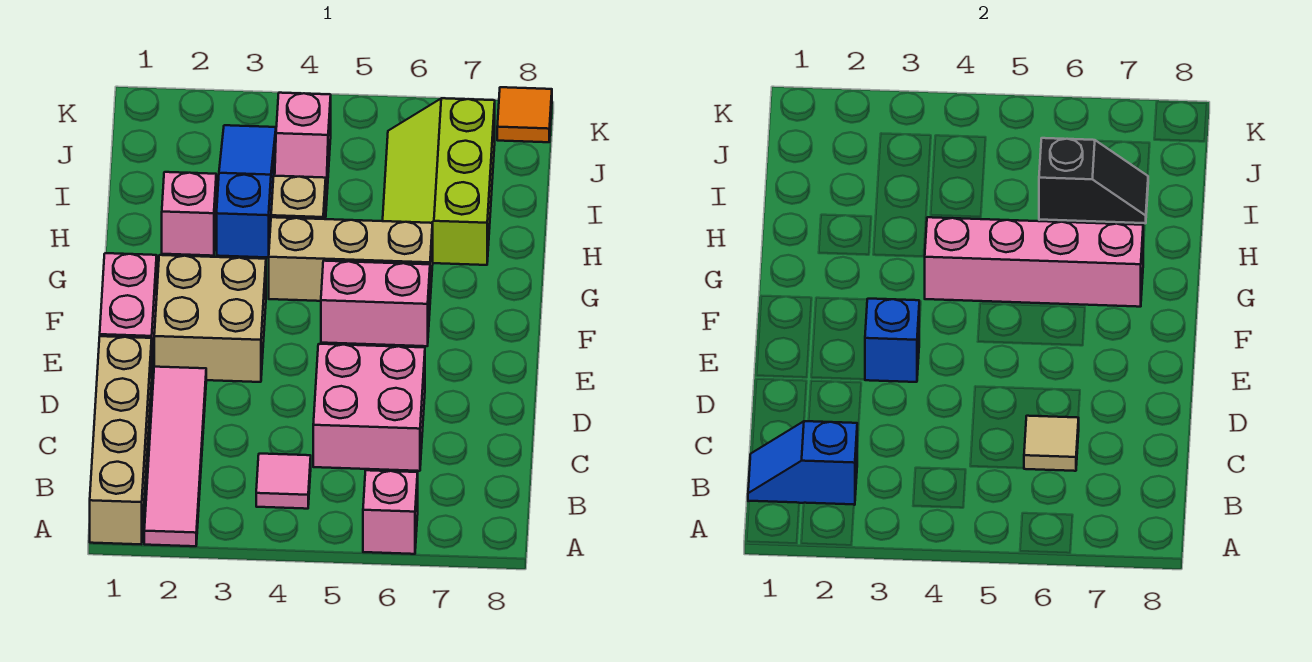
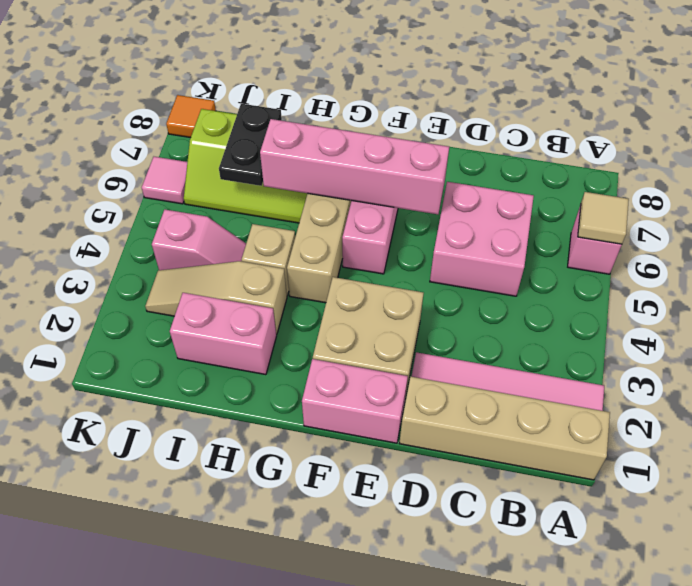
blue slope B1:B2 level 2 top 2 -> none
pink tile B4 level 1 -> pink tile K6 level 1
tan tile C6 level 2 -> tan tile A6 level 2
blue brick E3 level 2 -> none
pink brick G4:G7 level 2 -> pink brick E6:H6 level 2
pink brick H2 level 1 -> pink brick H2:I2 level 1
blue slope H3:J3 level 1 top H -> tan slope H3:J3 level 1 top H
black slope I6:I7 level 2 top 6 -> black plate I6:I7 level 2

